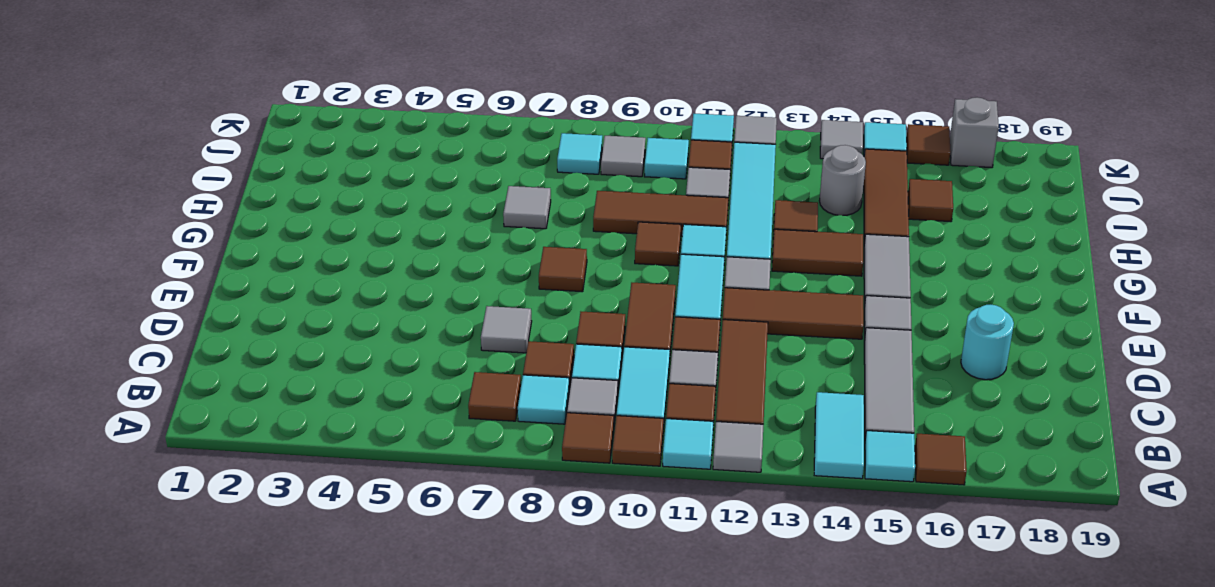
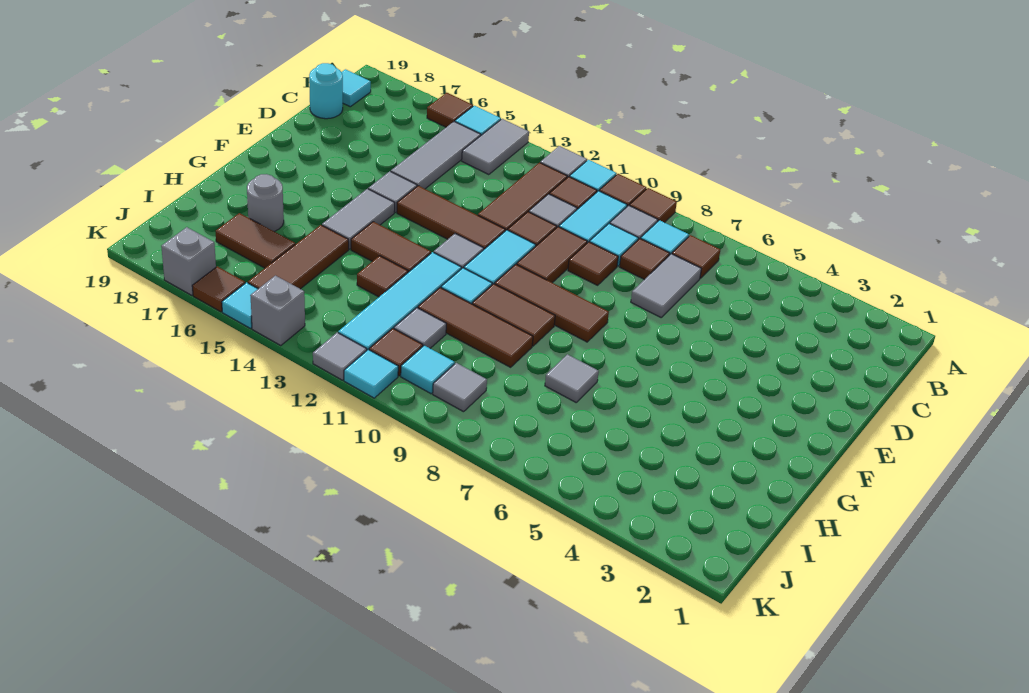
cyan tile A14:B14 level 1 -> grey tile A14:B14 level 1
grey tile D7 level 1 -> grey tile C7:D7 level 1
cyan round brick D17 level 1 -> cyan round brick C19 level 1
brown tile F8 level 1 -> brown tile F8:F10 level 1
brown tile G10 level 1 -> brown tile G9:G10 level 1
grey round brick I14 level 1 -> grey round brick H17 level 1
brown tile I16 level 1 -> brown tile I16:I17 level 1
cyan tile J8 level 1 -> cyan tile B19 level 1
grey tile K14 level 1 -> grey brick K14 level 1

